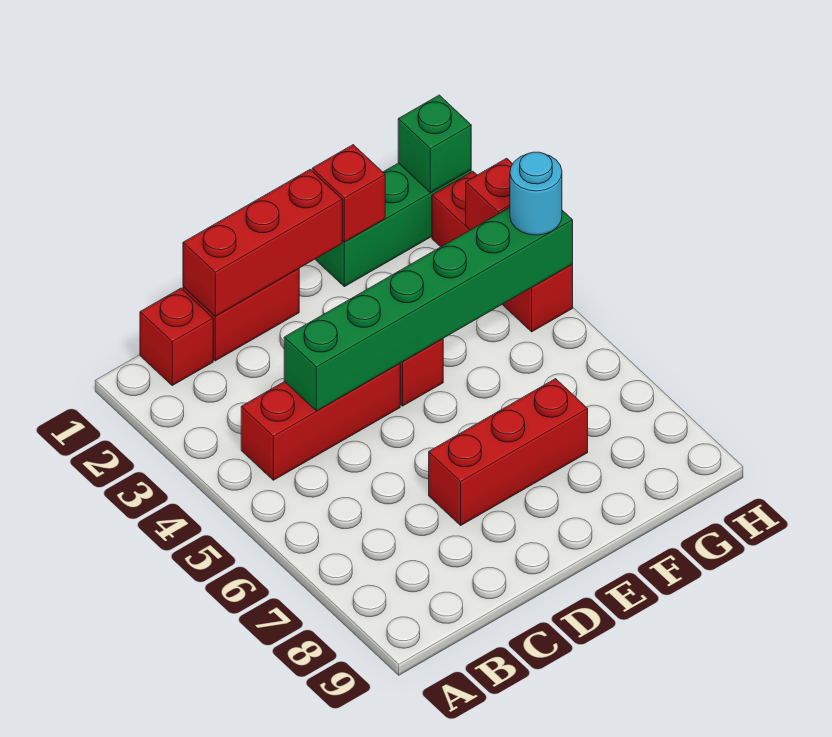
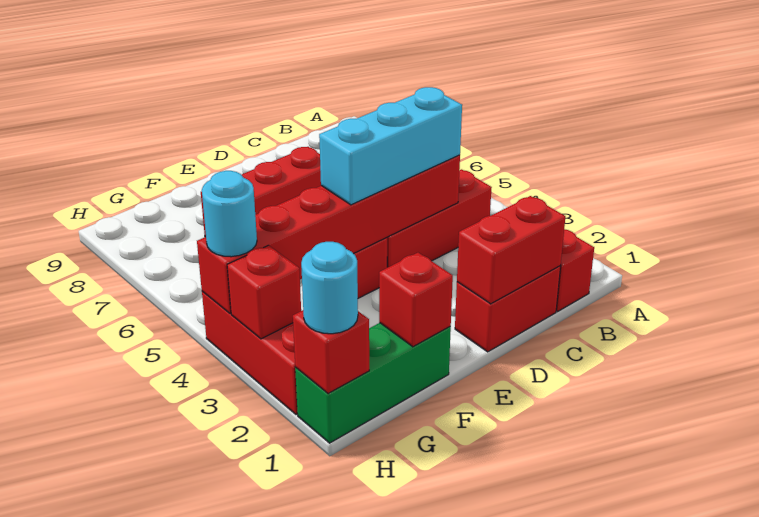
red brick C1:E1 level 2 -> red brick C1:D1 level 2
green brick C4:H4 level 2 -> red brick C4:H4 level 2
none -> cyan brick C4:E4 level 3
green brick H1 level 2 -> red brick H1 level 2
none -> cyan round brick H1 level 3

